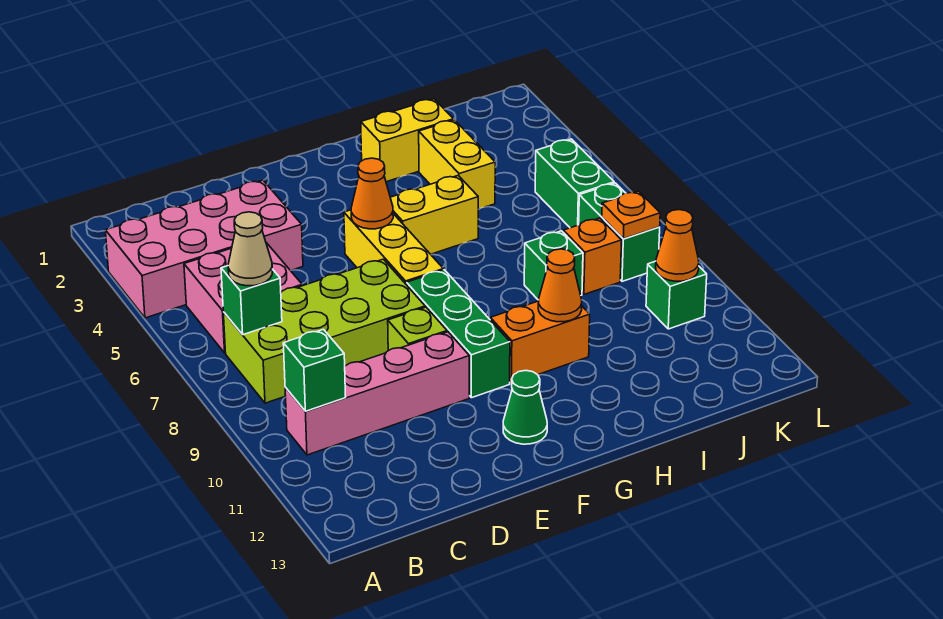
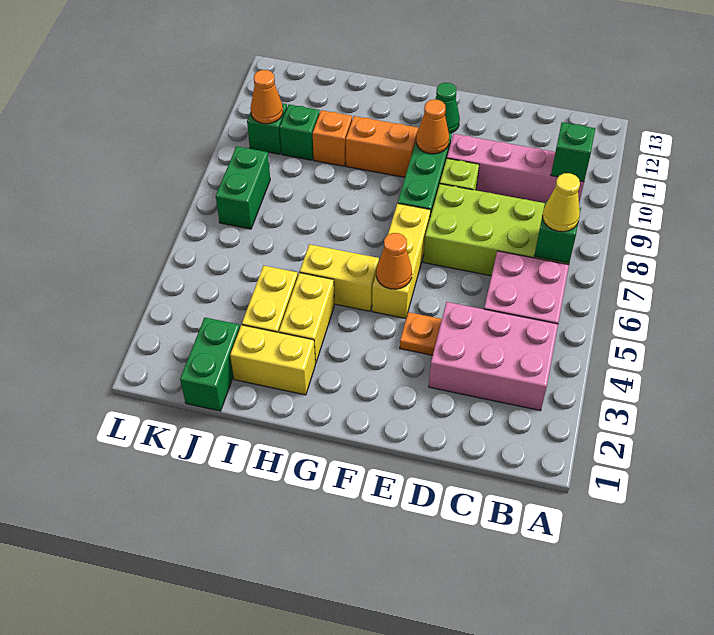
pink brick A3:D4 level 1 -> pink brick B3:D4 level 1
tan cone B7 level 3 -> yellow cone B7 level 3
none -> yellow brick H3:H4 level 1
orange cone H10 level 2 -> orange cone F10 level 2
green brick I8 level 1 -> green brick J10 level 1
orange brick J8 level 1 -> orange brick I10 level 1
green brick K5:K6 level 1 -> green brick J1:J2 level 1
orange plate K8 level 2 -> orange plate E4 level 1

